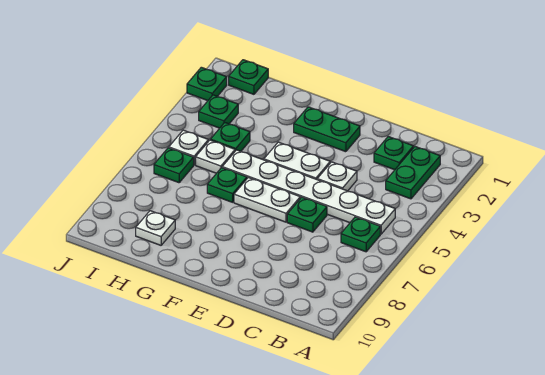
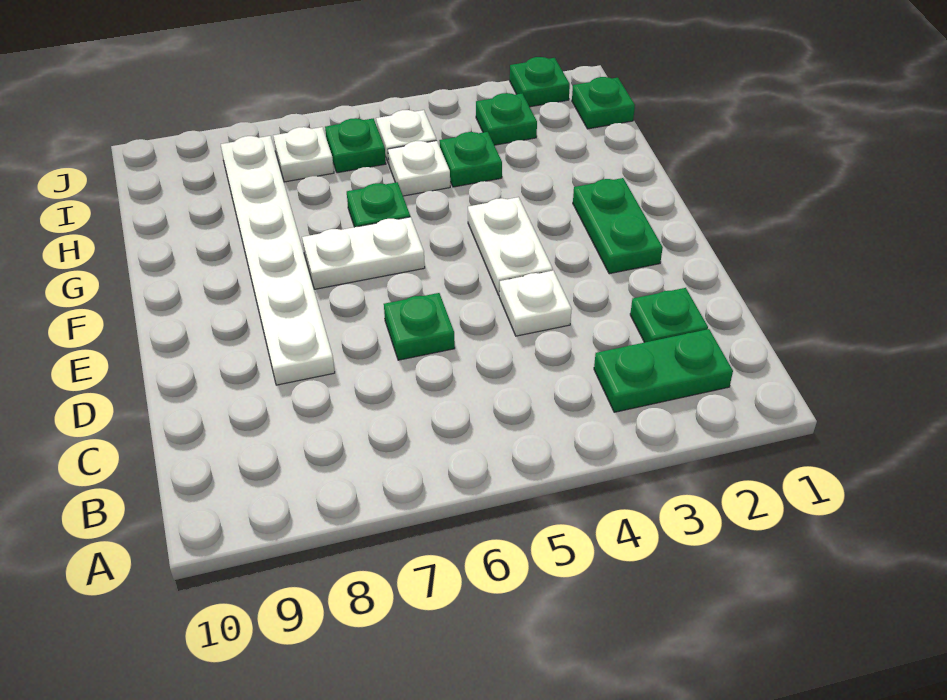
white plate B5:G5 level 1 -> white plate D8:I8 level 1
green plate B6 level 1 -> none
white plate E6:F6 level 1 -> white plate F6:F7 level 1
white plate H9 level 1 -> white plate I7 level 1

